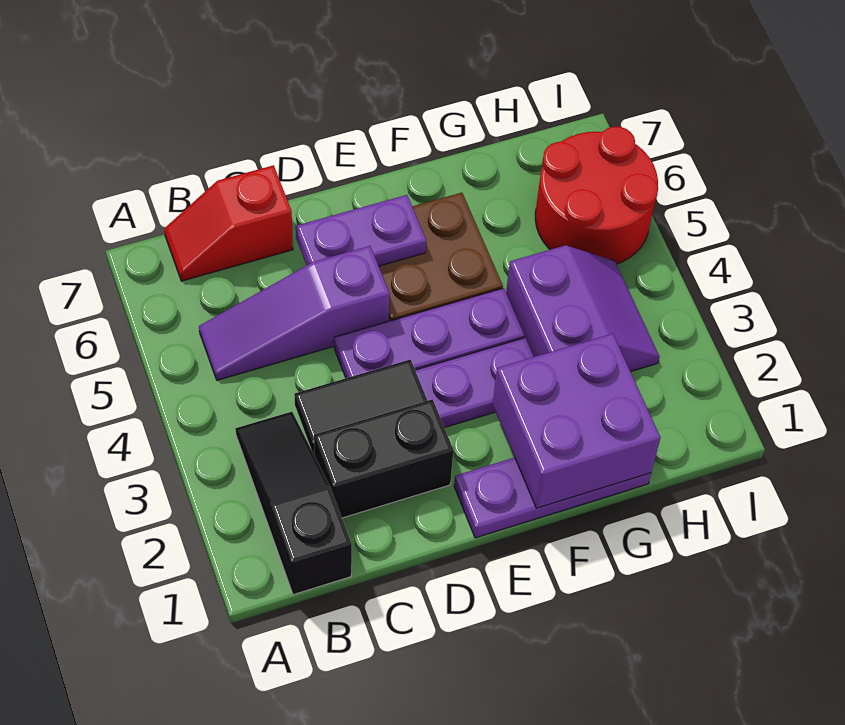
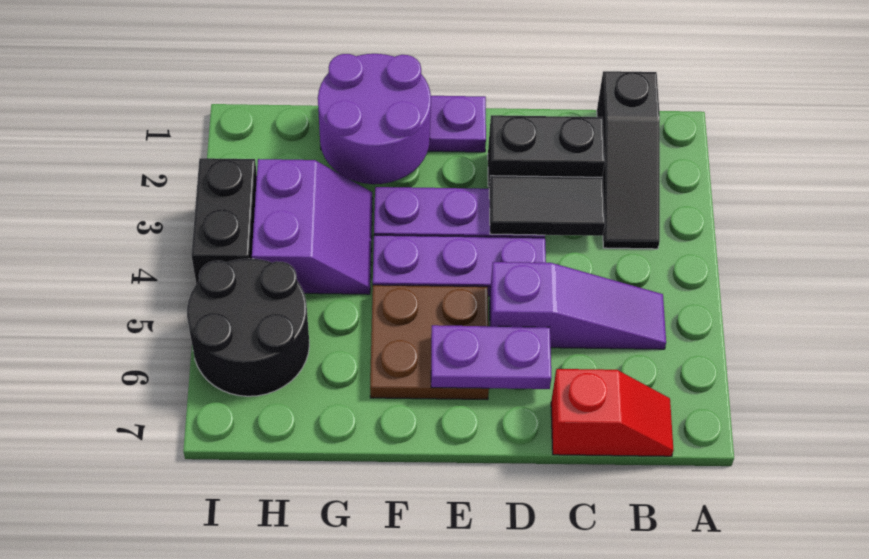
purple brick F1:G2 level 2 -> purple round brick F1:G2 level 2
purple slope G3:H4 level 1 top G -> purple slope G3:H4 level 1 top H
red round brick H5:I6 level 1 -> black round brick H5:I6 level 1
none -> black brick I3:I4 level 1

